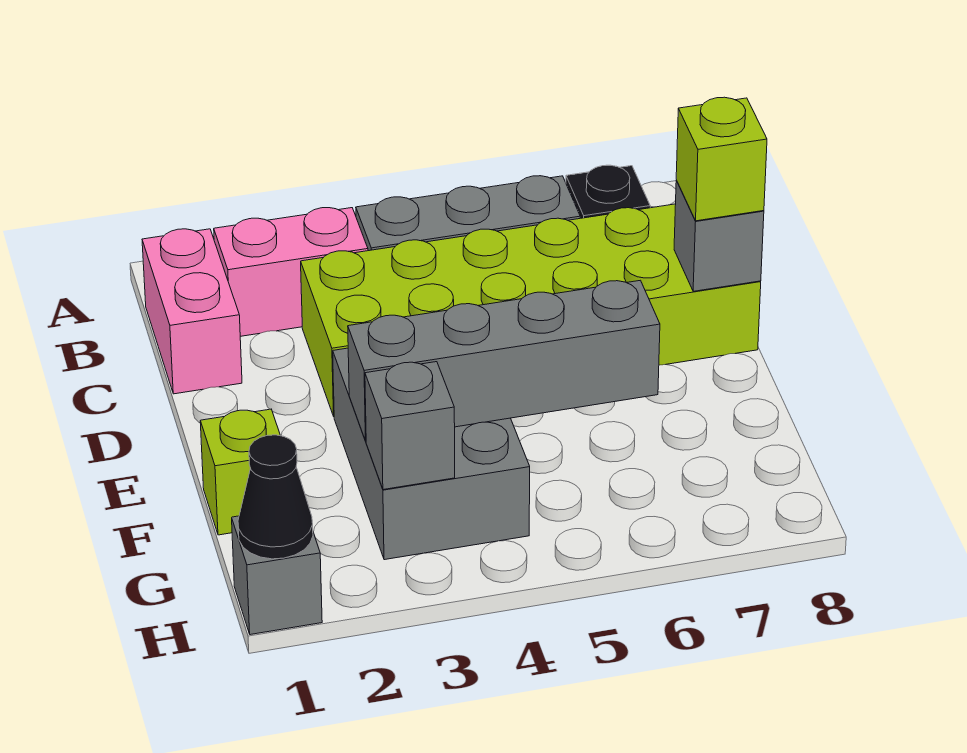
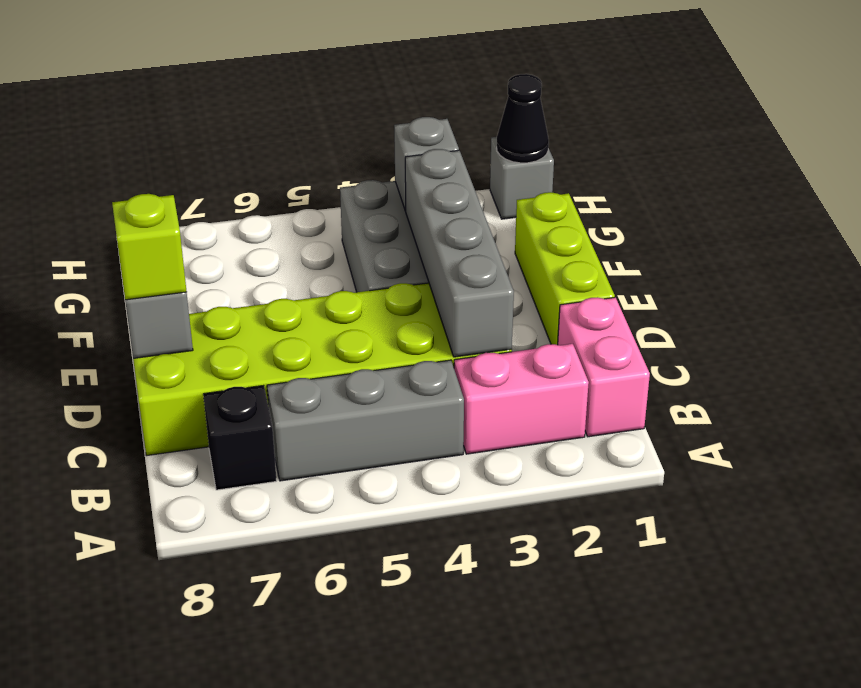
lime brick F1 level 1 -> lime brick D1:F1 level 1
grey brick F3:F6 level 2 -> grey brick C3:F3 level 2

